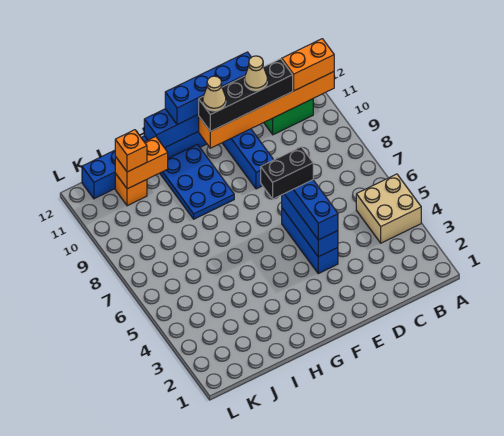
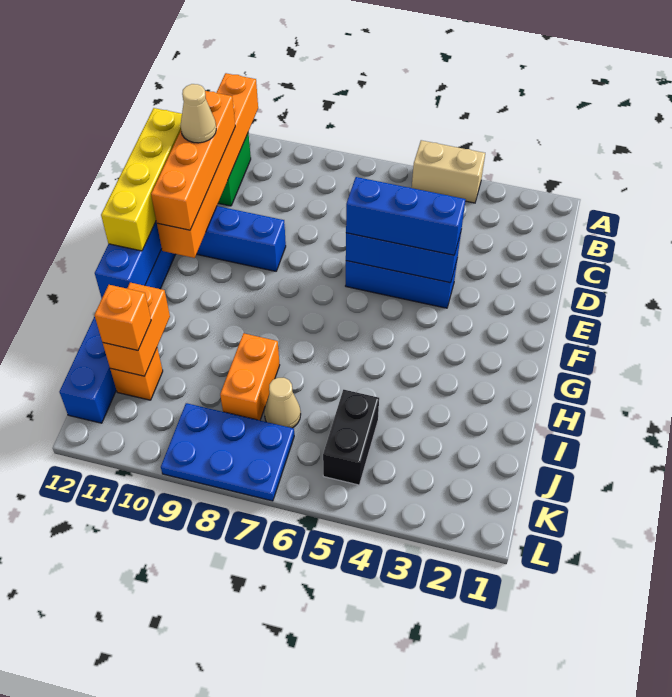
tan brick A4:B5 level 1 -> tan brick A4:A5 level 1
orange brick A11:B11 level 3 -> orange brick I8:J8 level 1
black brick C11:F11 level 3 -> orange brick C11:F11 level 3
blue brick D12:G12 level 3 -> yellow brick D12:G12 level 3
black brick E6:F6 level 4 -> black brick J5:K5 level 1
tan cone F11 level 4 -> tan cone J7 level 1
blue plate G9:H11 level 1 -> blue plate K7:L9 level 1

